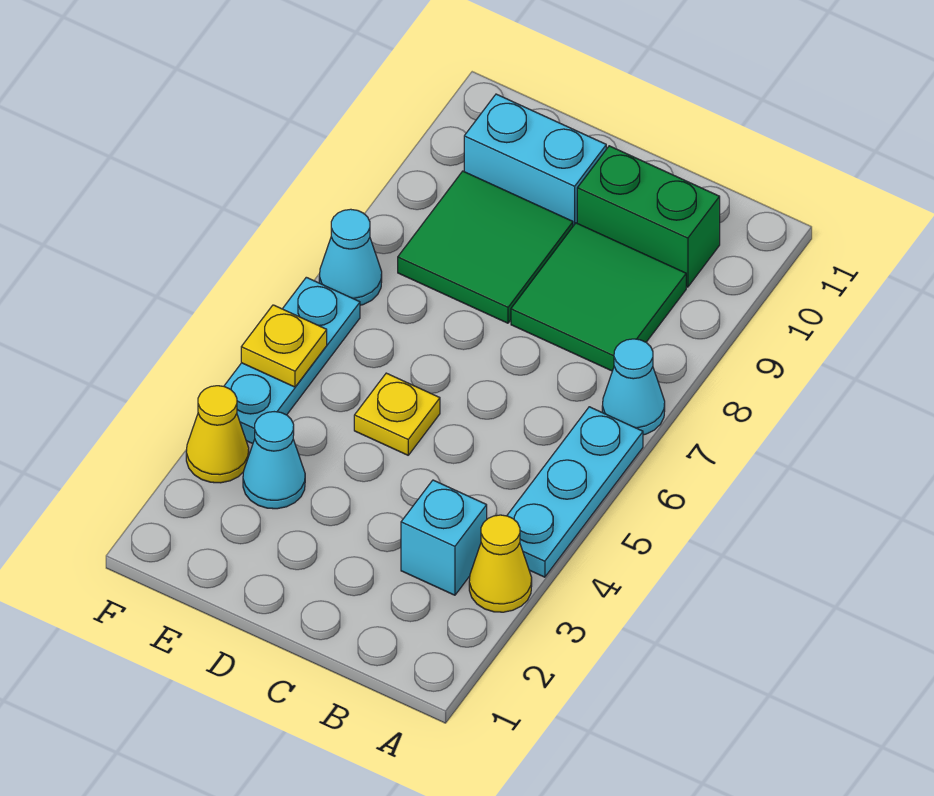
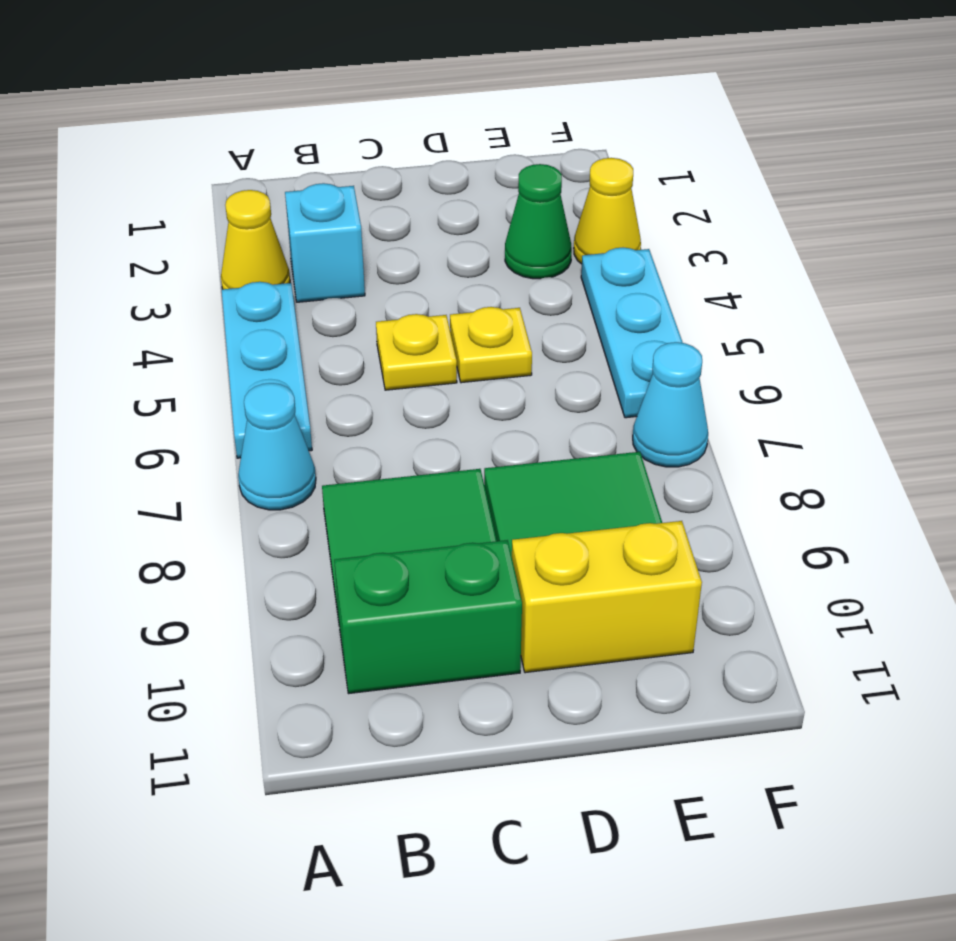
cyan brick D10:E10 level 1 -> yellow brick D10:E10 level 1
cyan cone E3 level 1 -> green cone E3 level 1
yellow plate F5 level 2 -> yellow plate C5 level 1

